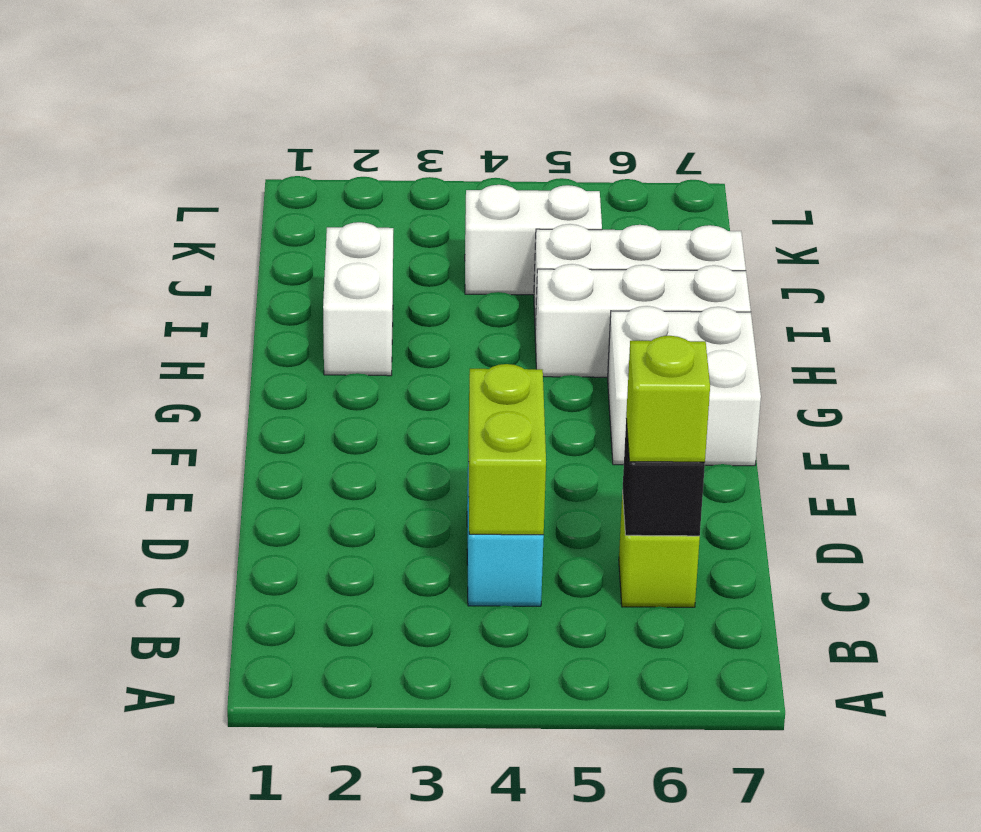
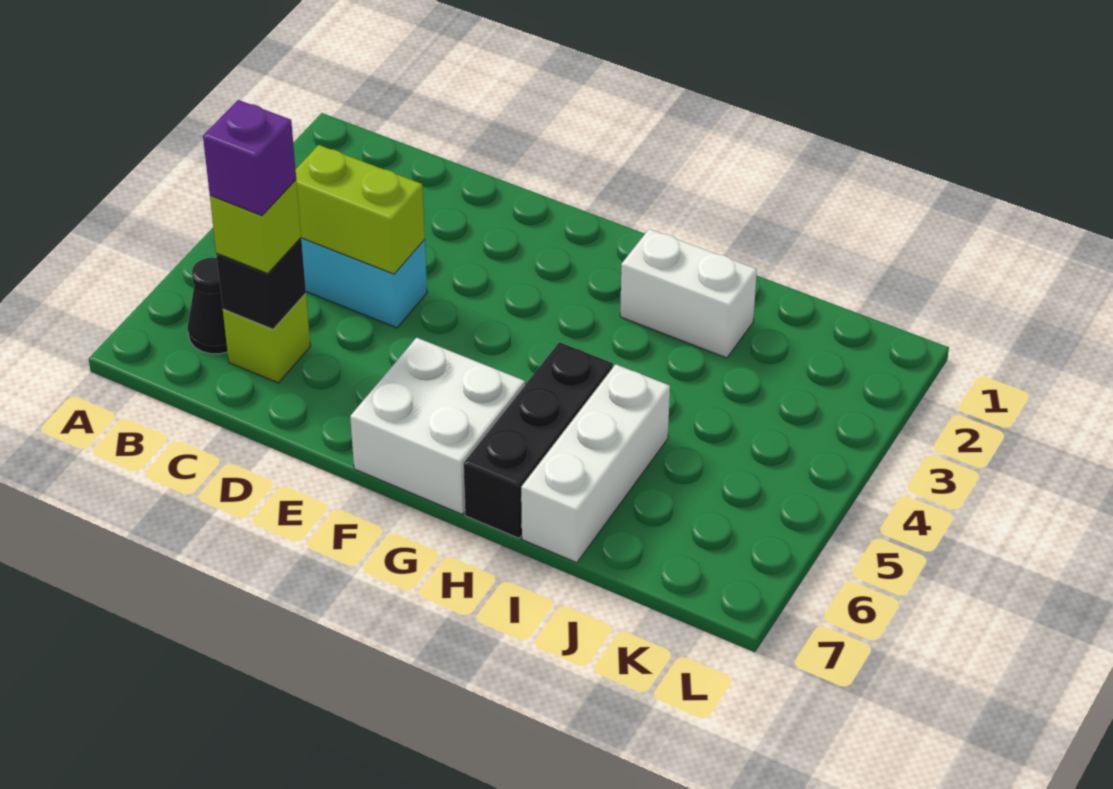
none -> black cone B6 level 1
none -> purple brick C6 level 4
white brick H5:H7 level 1 -> black brick H5:H7 level 1
white brick J4:J5 level 1 -> none

